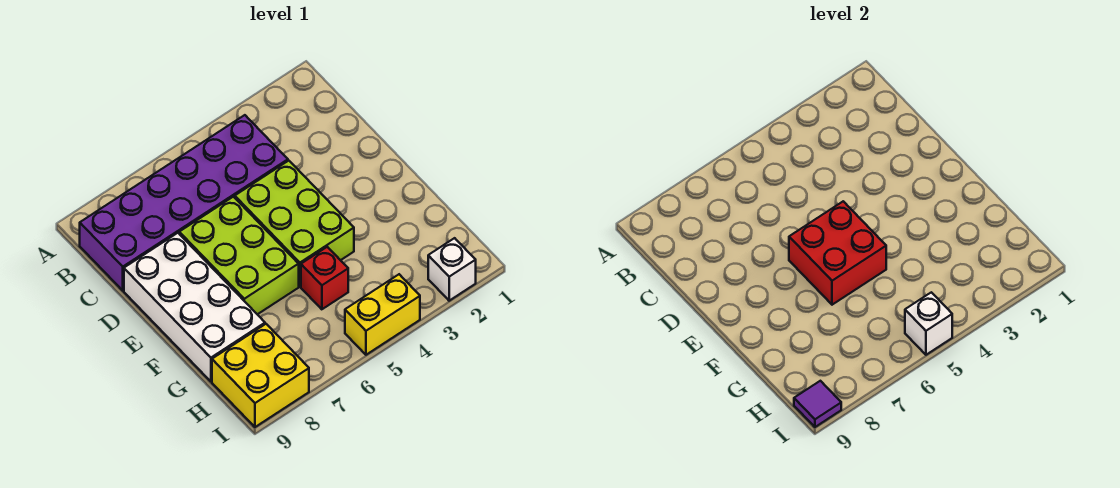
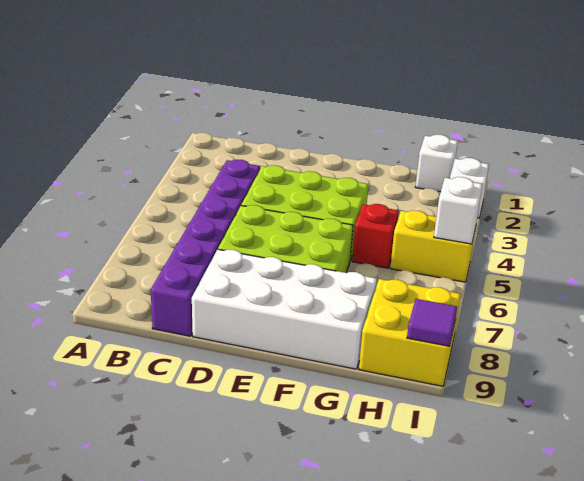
purple brick B4:C9 level 1 -> purple brick C4:C9 level 1
red brick E5:F6 level 2 -> none
none -> white brick H1 level 1
yellow brick I4:I5 level 1 -> yellow brick H5:I5 level 1

